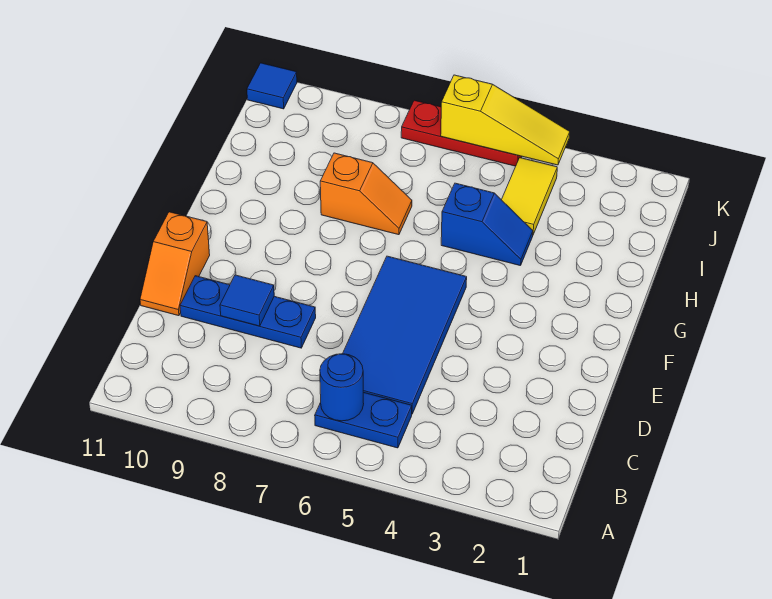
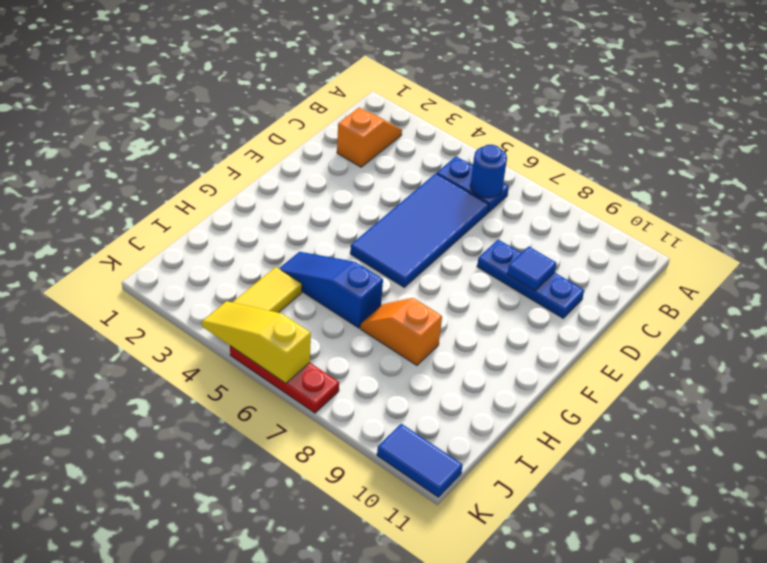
orange slope D11:E11 level 1 top E -> orange slope B2:C2 level 1 top C
blue slope H4:H5 level 1 top 5 -> blue slope H4:H6 level 1 top 6
blue tile K11 level 1 -> blue tile K10:K11 level 1

